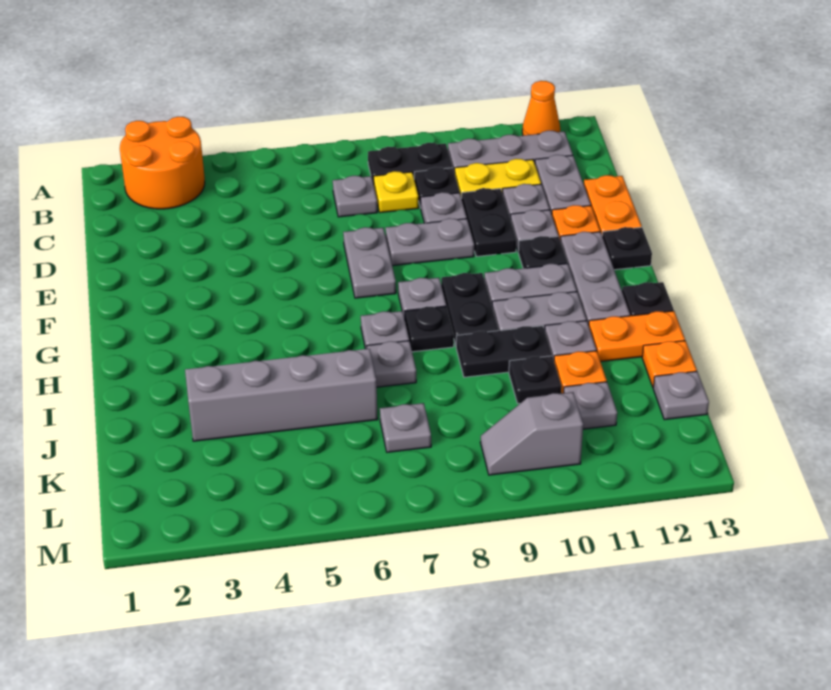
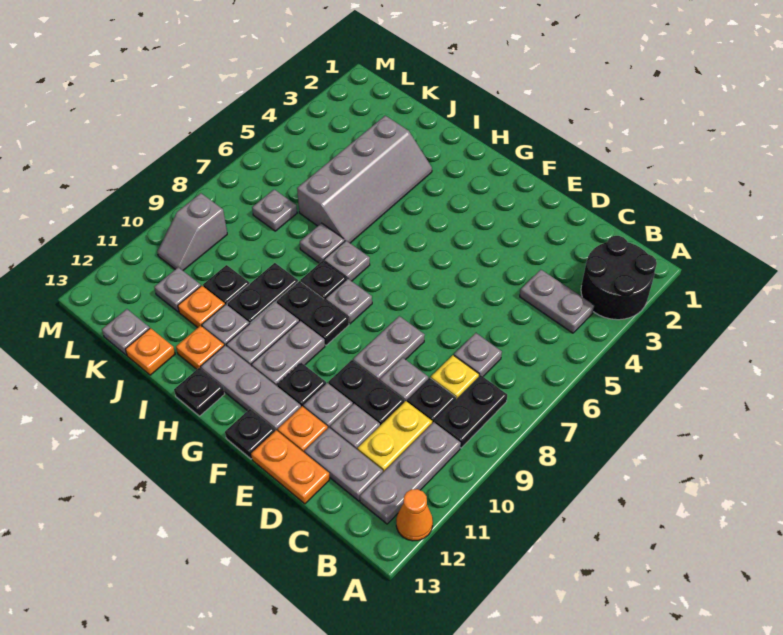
orange round brick A2:B3 level 1 -> black round brick A2:B3 level 1
grey plate E7:F7 level 1 -> grey plate B4:C4 level 1
orange plate I12:I13 level 1 -> orange plate I12 level 1
grey slope L9:L10 level 1 top 10 -> grey slope L9:L10 level 1 top 9

